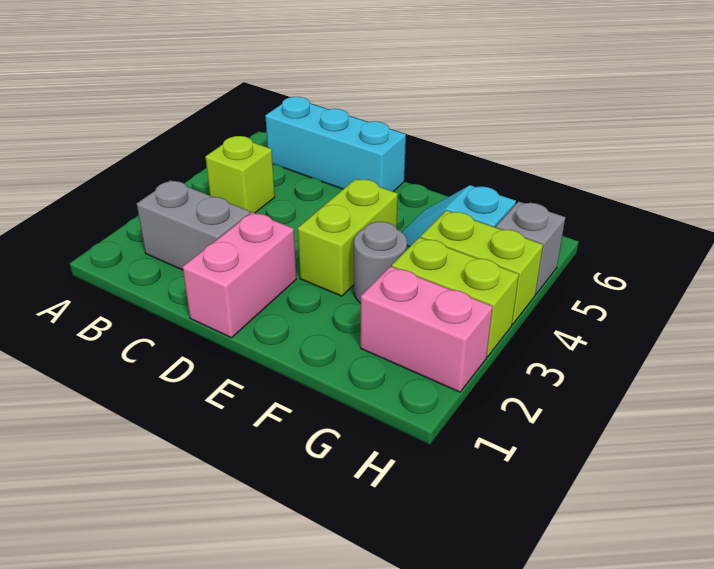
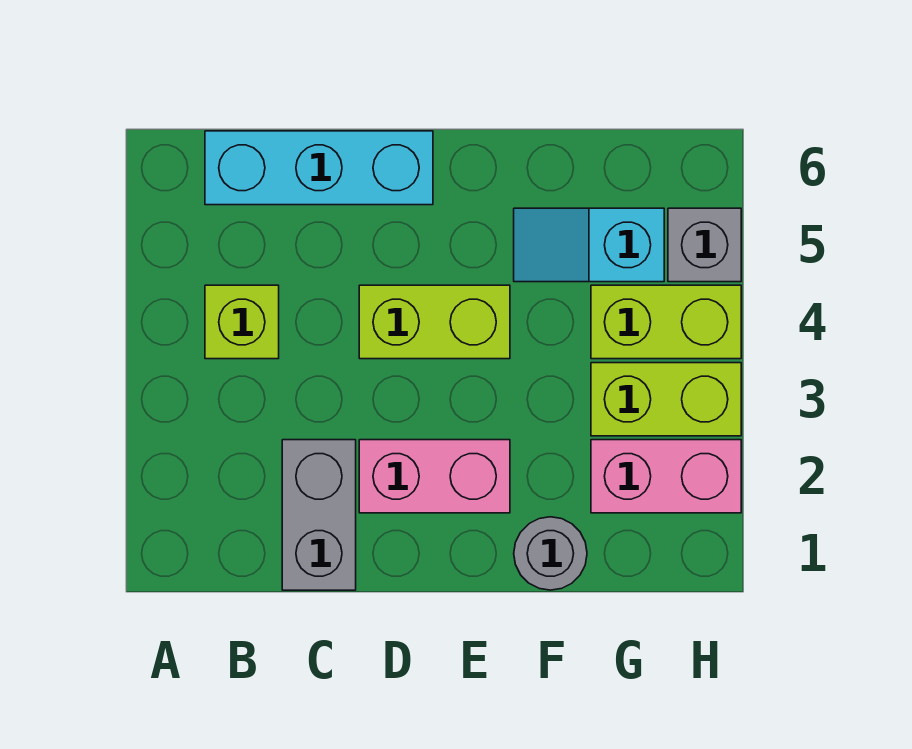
grey brick B2:C2 level 1 -> grey brick C1:C2 level 1
pink brick D1:D2 level 1 -> pink brick D2:E2 level 1
lime brick E3:E4 level 1 -> lime brick D4:E4 level 1
grey round brick F3 level 1 -> grey round brick F1 level 1

